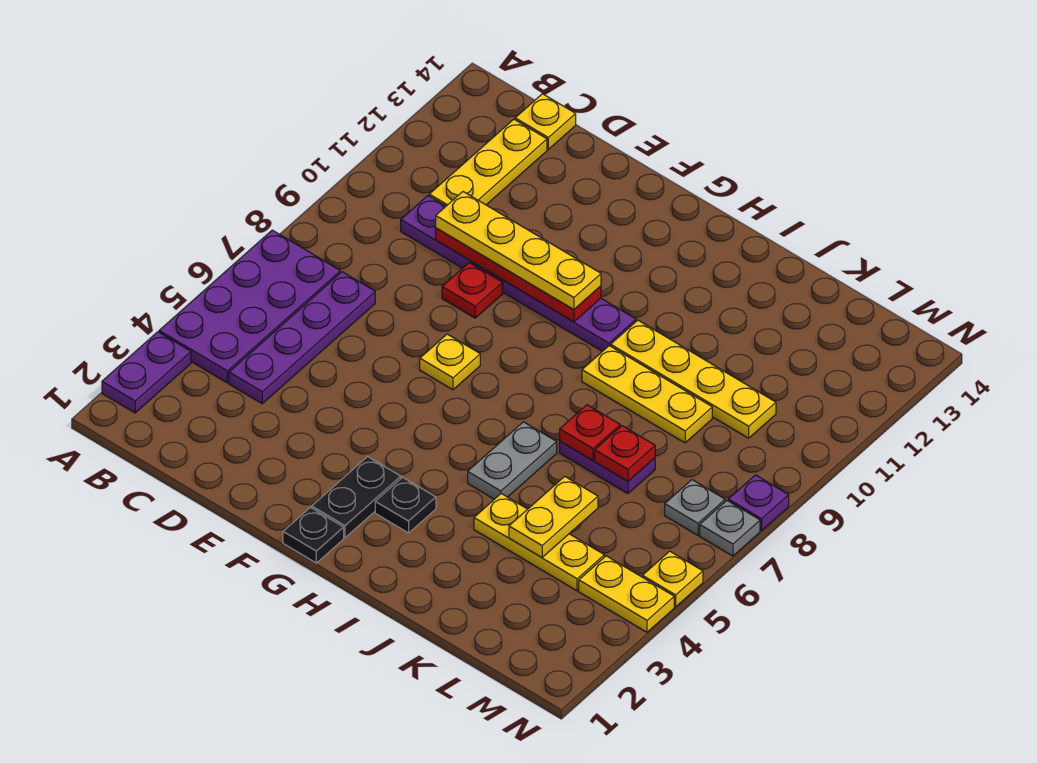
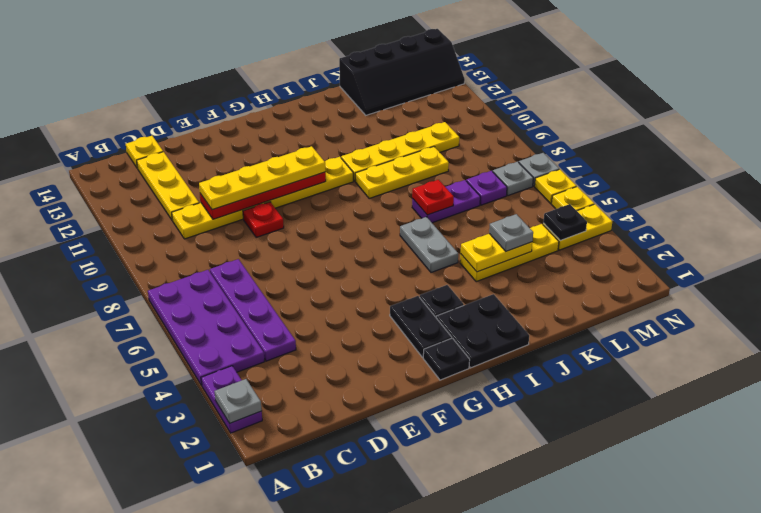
none -> grey plate A2 level 2
purple plate C10:H10 level 1 -> yellow plate C10:H10 level 1
yellow plate F7 level 1 -> yellow plate N6 level 1
none -> black plate H1:I2 level 1
yellow plate K4:K5 level 2 -> yellow plate J4:K4 level 2
none -> grey plate K4 level 3
red plate K7 level 2 -> none
none -> black slope K13:N14 level 1 top 14
none -> black plate M4 level 2
purple plate N8 level 1 -> purple plate L7 level 1

